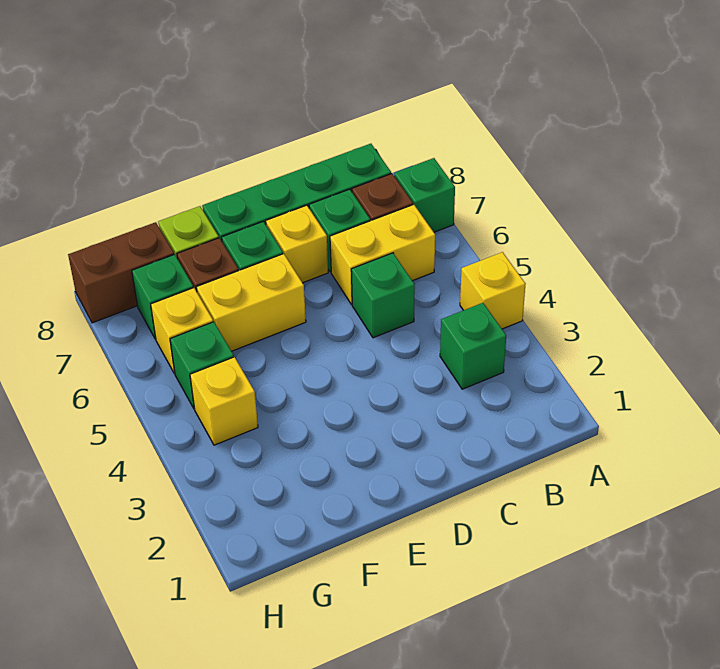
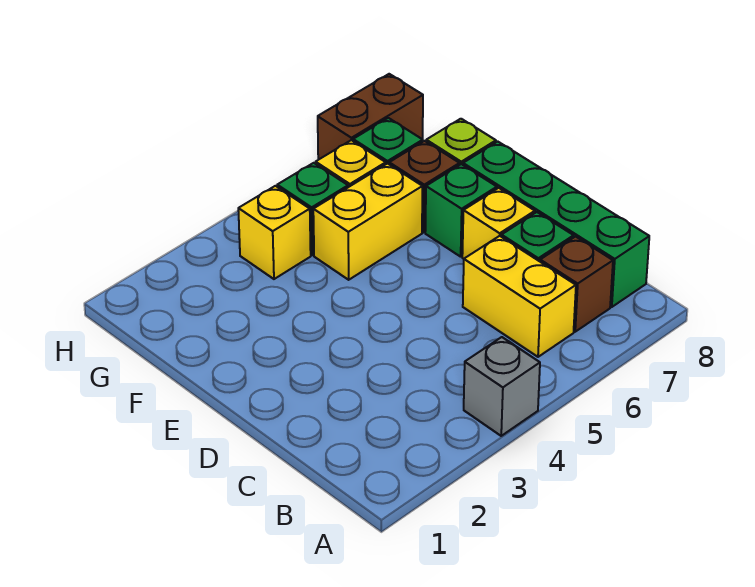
yellow brick A4 level 1 -> grey brick A4 level 1
green brick A7 level 1 -> none
green brick B3 level 1 -> none
green brick C5 level 1 -> none
yellow brick E6:F6 level 1 -> yellow brick F5:F6 level 1
brown brick G8:H8 level 1 -> brown brick H7:H8 level 1

